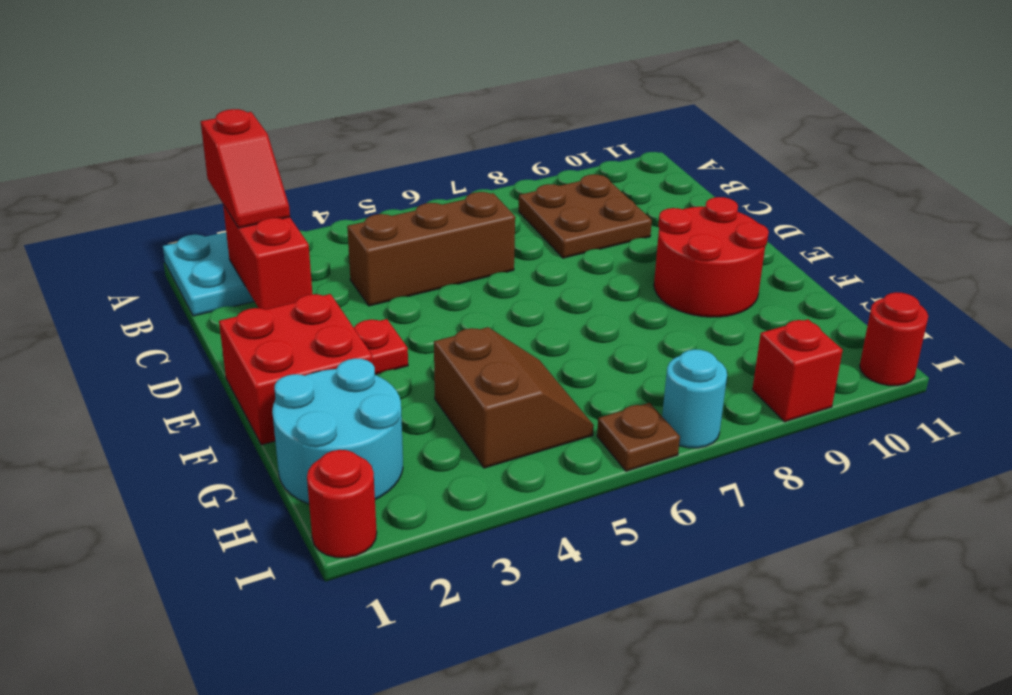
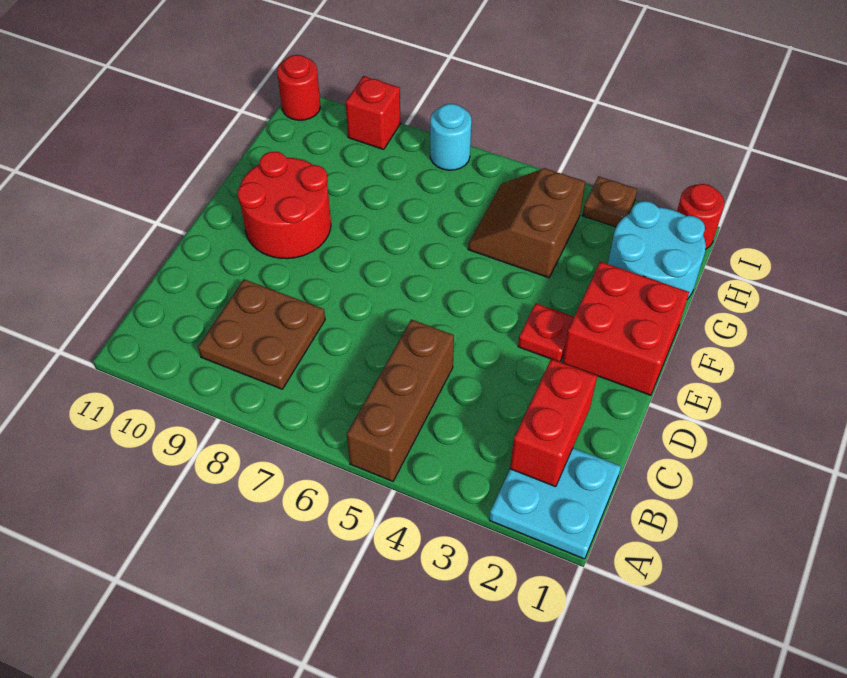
red slope A2:B2 level 3 top A -> none
brown brick C4:C6 level 1 -> brown brick A5:C5 level 1
brown plate I6 level 1 -> brown plate I3 level 1

